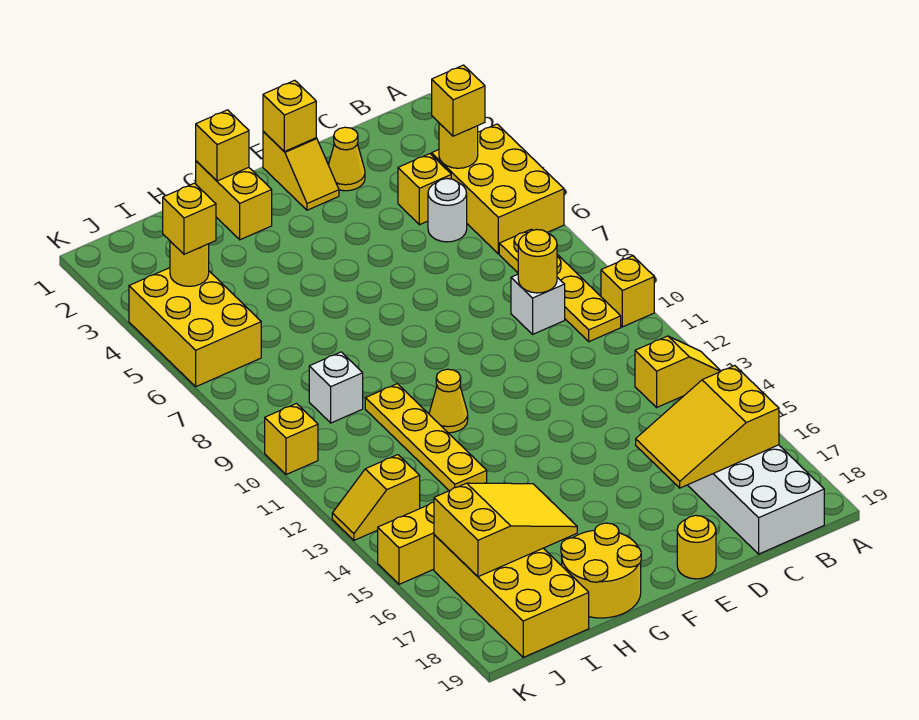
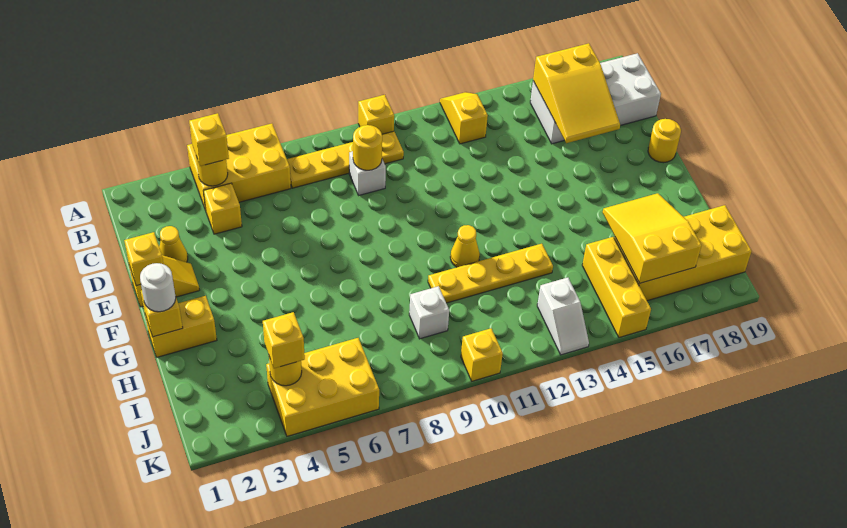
white round brick C5 level 1 -> white round brick G1 level 3
yellow round brick G18:H19 level 1 -> none
yellow slope J13:K13 level 1 top J -> white slope J13:K13 level 1 top J

